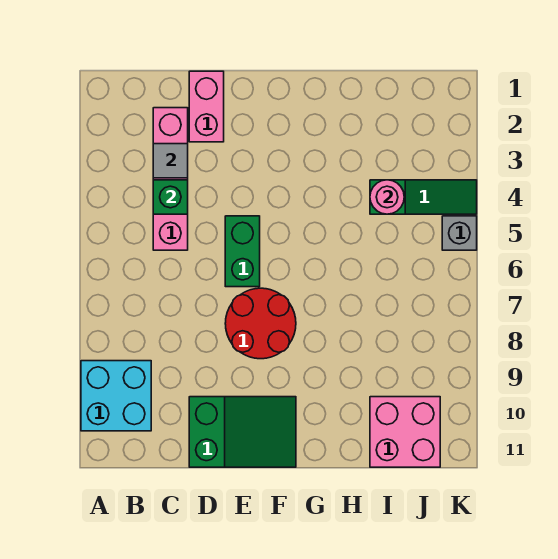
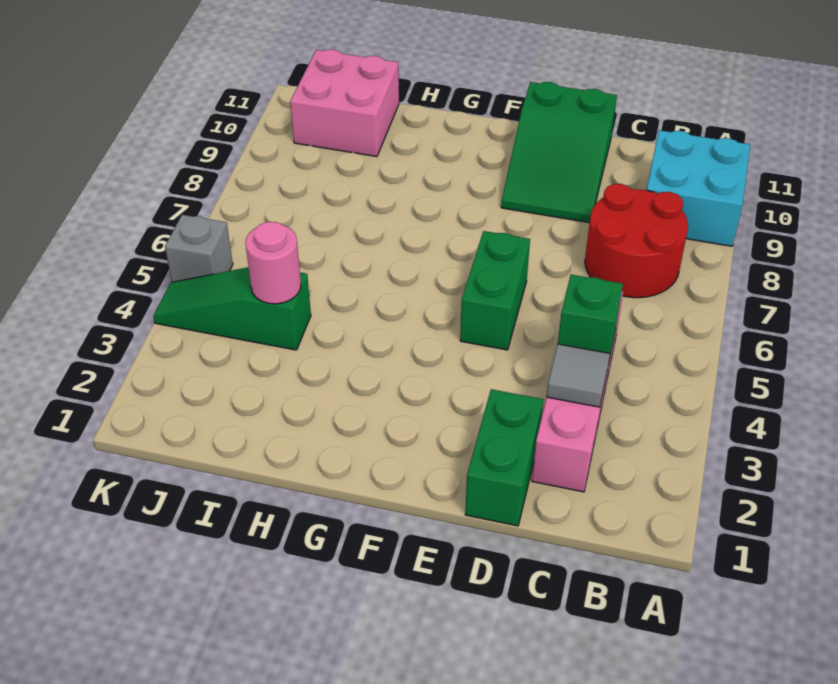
pink brick D1:D2 level 1 -> green brick D1:D2 level 1
green slope D10:F11 level 1 top D -> green slope D9:E11 level 1 top 11
red round brick E7:F8 level 1 -> red round brick B7:C8 level 1

